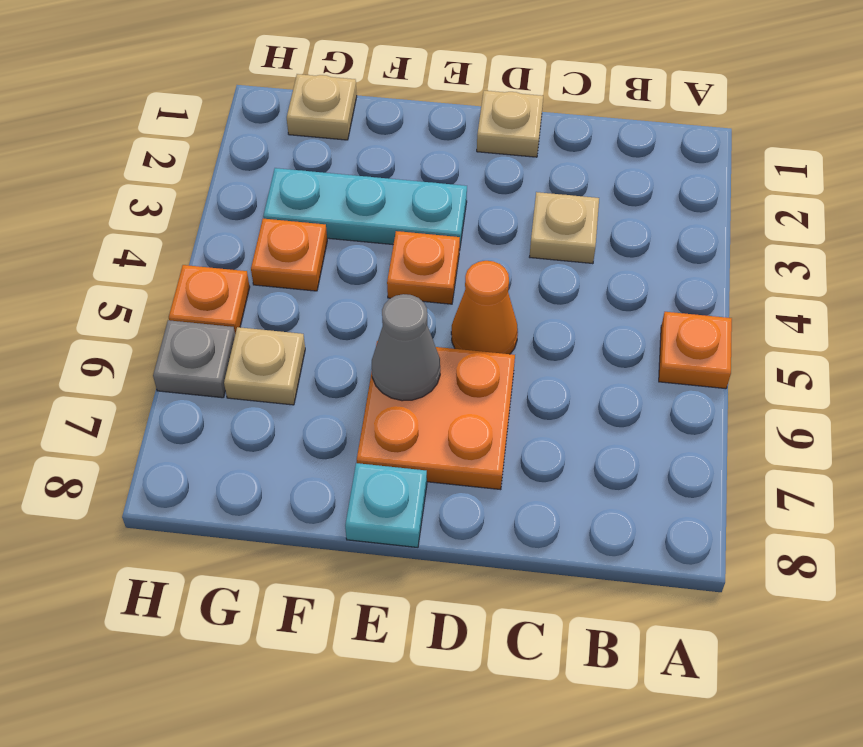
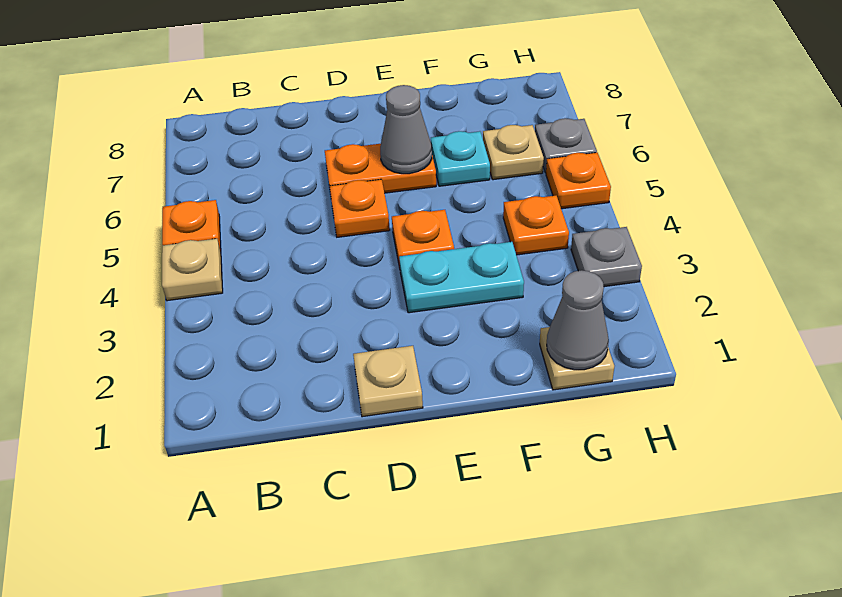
tan plate C3 level 1 -> tan plate A4 level 1
orange cone D5 level 1 -> orange plate D5 level 1
orange plate D6:E7 level 1 -> orange plate D6:E6 level 1
cyan plate E3:G3 level 1 -> cyan plate E3:F3 level 1
cyan plate E8 level 1 -> cyan plate F6 level 1
none -> grey cone G1 level 2
none -> grey plate H3 level 1

